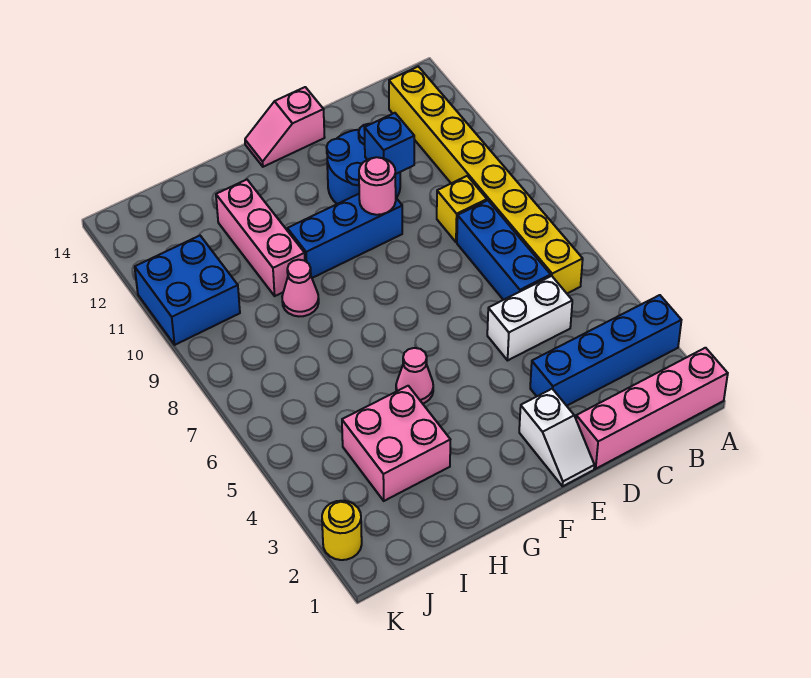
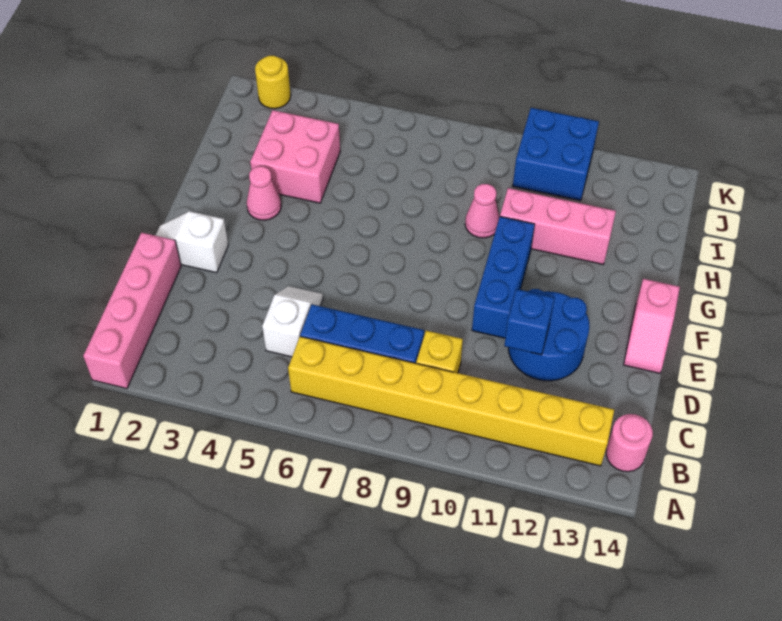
blue brick A3:D3 level 1 -> none
white brick C5:D5 level 1 -> white slope C5:D5 level 1 top C
pink round brick E10 level 2 -> pink round brick B14 level 1
pink slope E14:F14 level 1 top E -> pink slope E14:F14 level 1 top F
pink cone G5 level 1 -> pink cone G3 level 1

